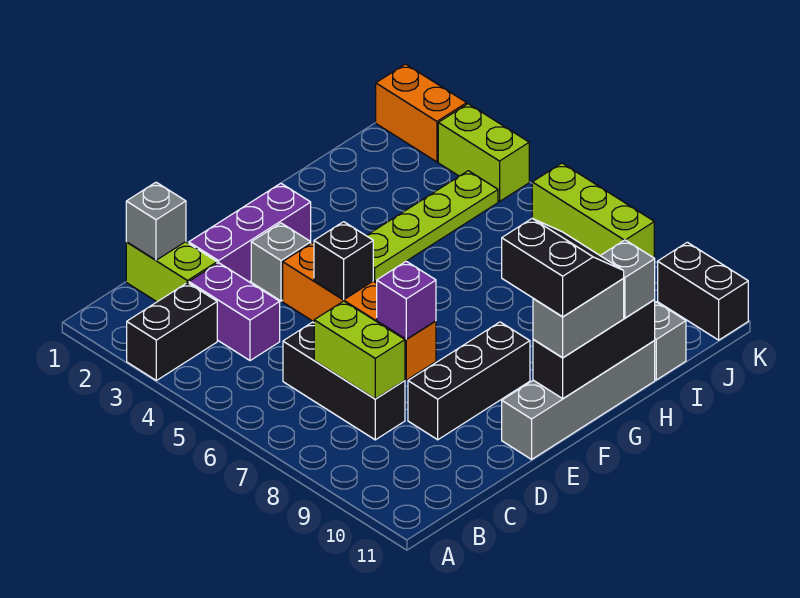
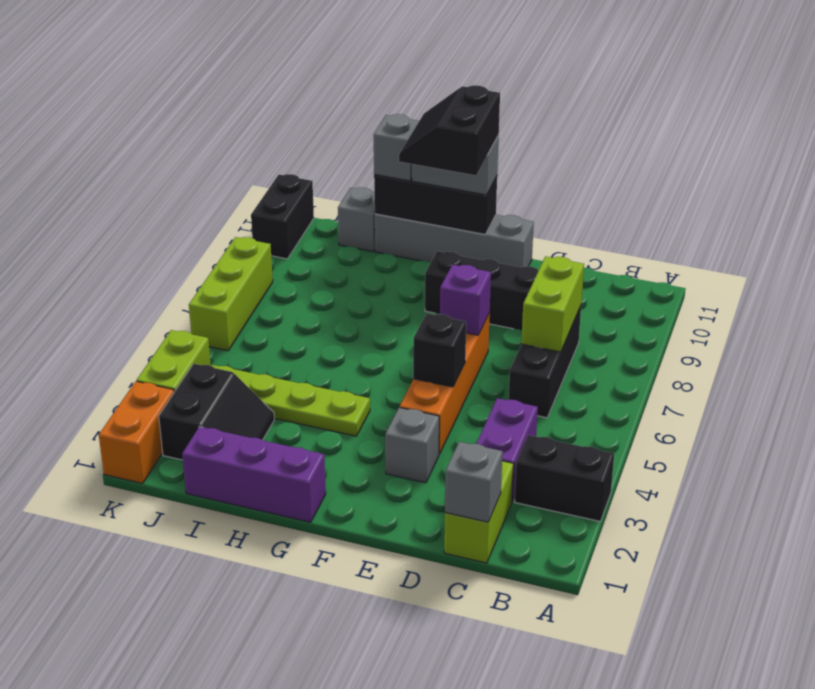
purple brick D2:F2 level 1 -> purple brick G1:I1 level 1
none -> black slope I2:J3 level 1 top J

